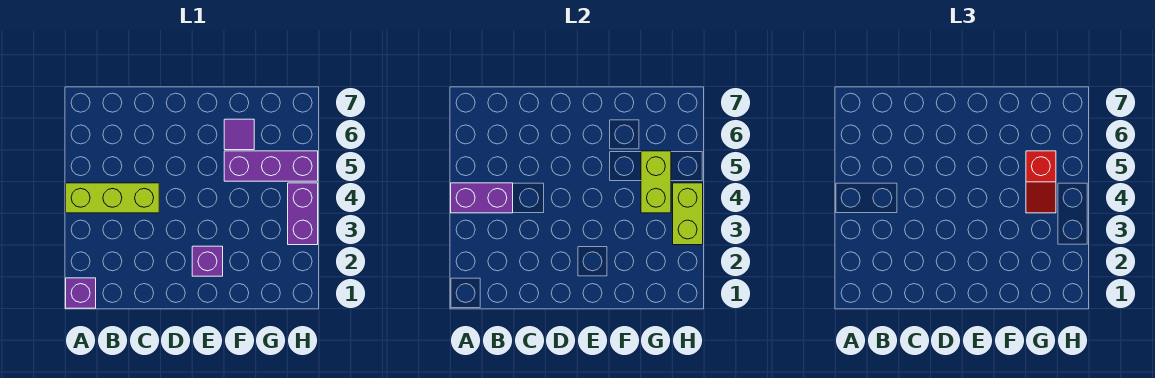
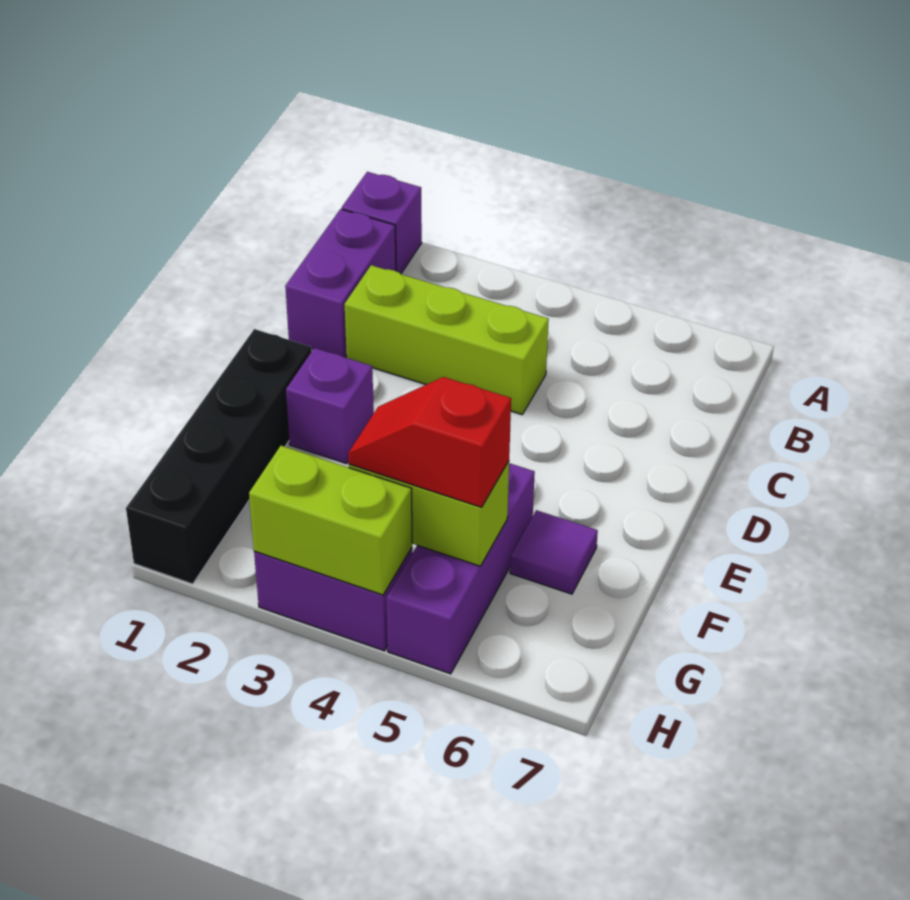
lime brick A4:C4 level 1 -> lime brick C2:C4 level 1
purple brick A4:B4 level 2 -> purple brick B1:C1 level 1
none -> black brick E1:H1 level 1

